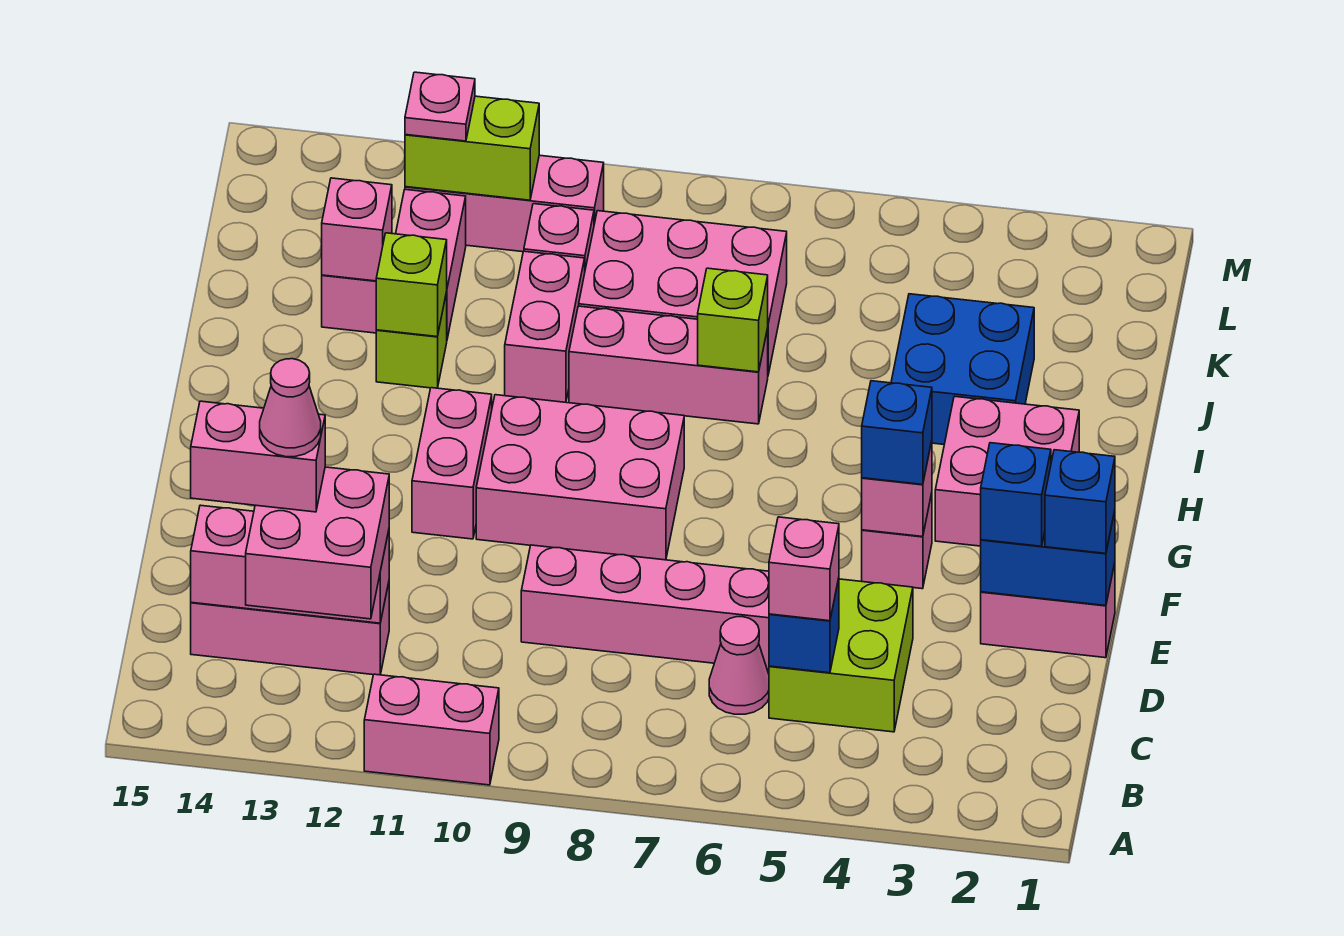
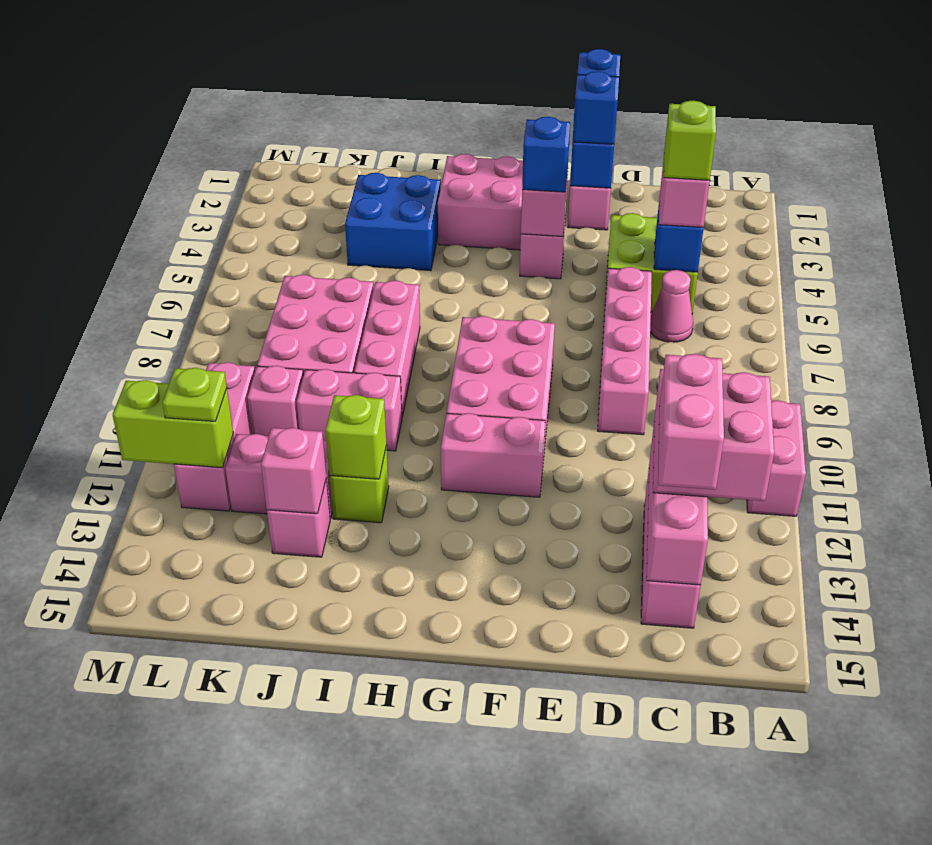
pink cone C13 level 5 -> none
lime brick I7 level 2 -> lime brick C5 level 4
lime brick L11:L12 level 2 -> lime brick L12:M12 level 2
pink plate L12 level 3 -> lime plate L12 level 3

